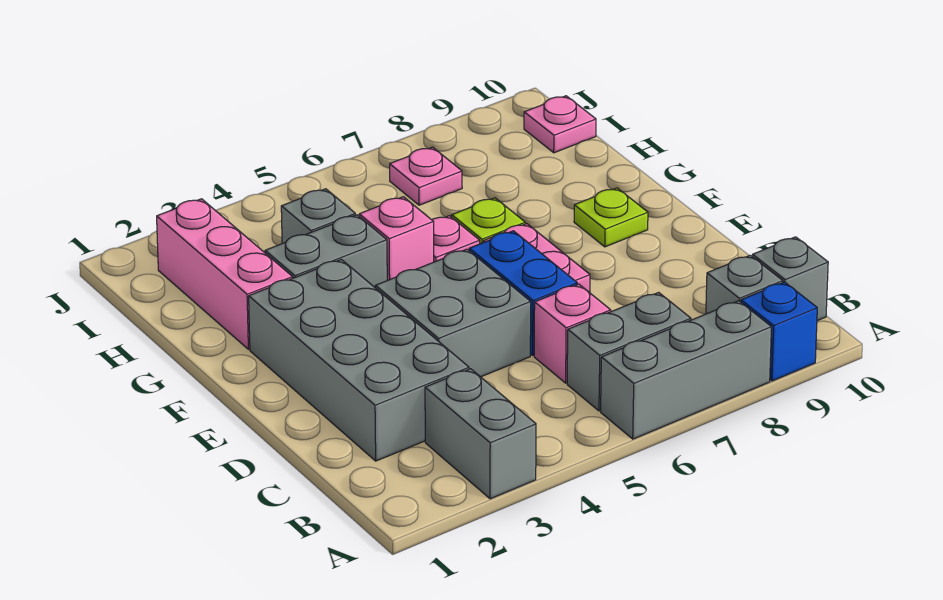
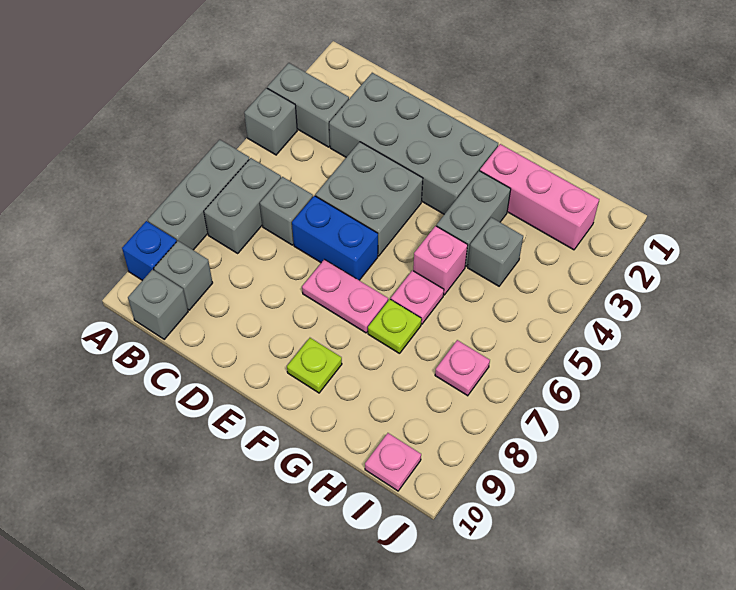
none -> grey brick A4 level 1
pink brick C6 level 1 -> grey brick C6 level 1

